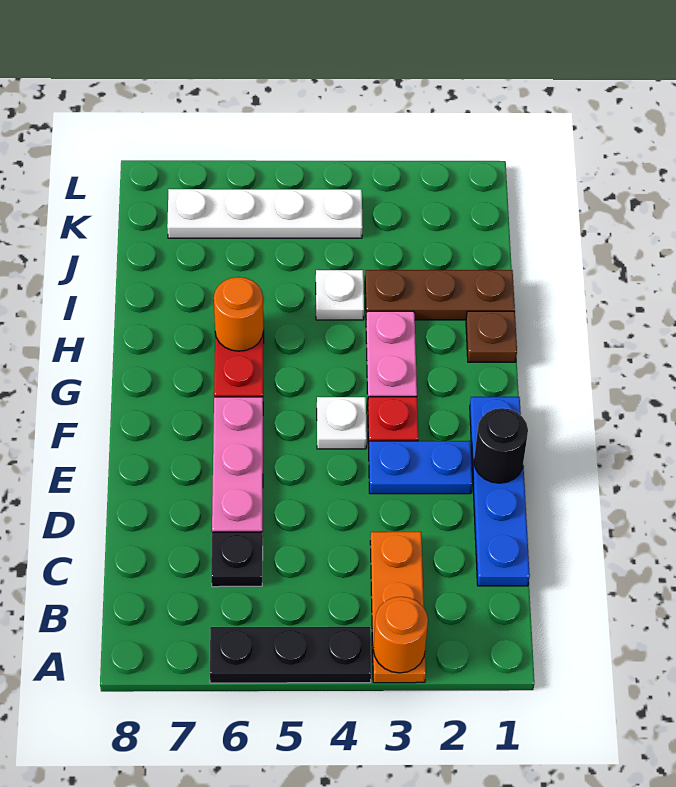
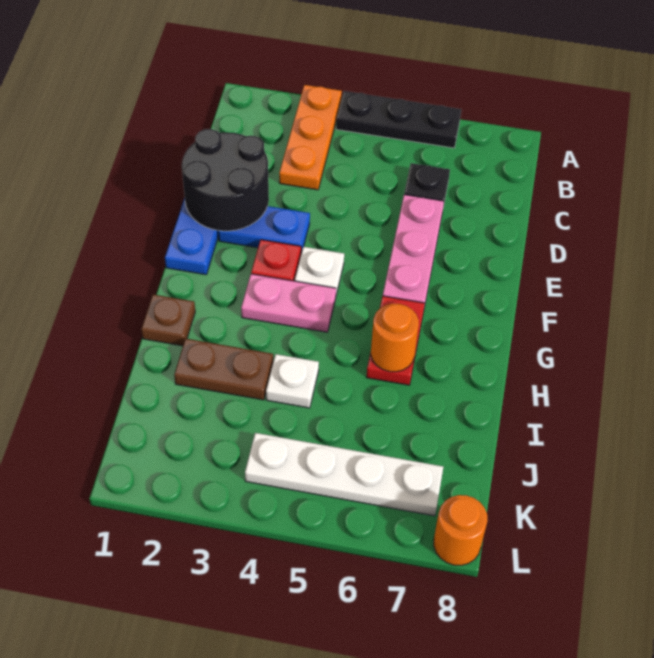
orange round brick A3 level 2 -> orange round brick L8 level 1
black round brick E1 level 2 -> black round brick D1:E2 level 2
pink plate G3:H3 level 1 -> pink plate G3:G4 level 1
brown plate I1:I3 level 1 -> brown plate I2:I3 level 1

